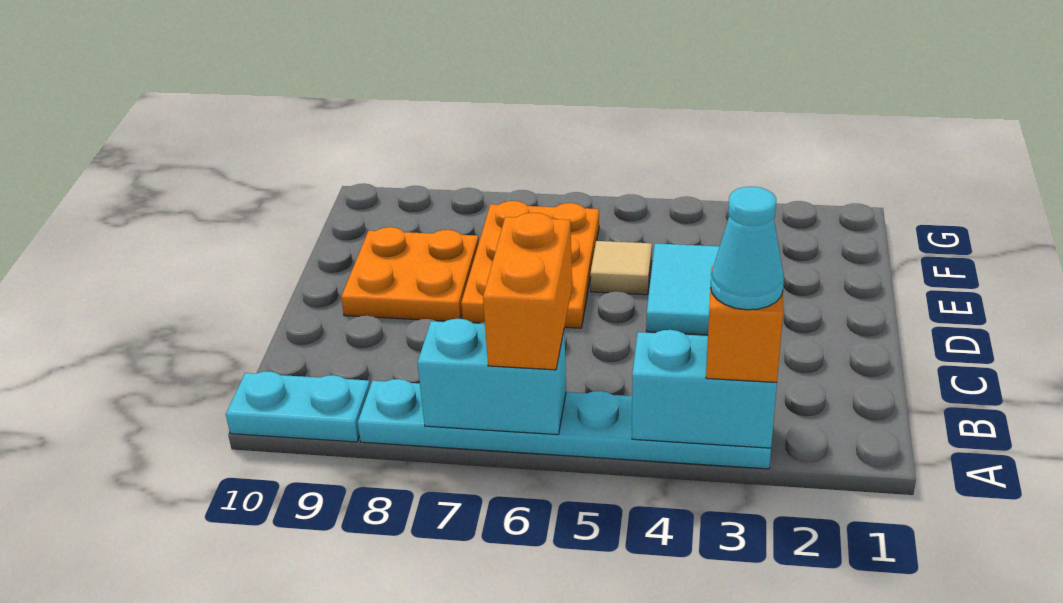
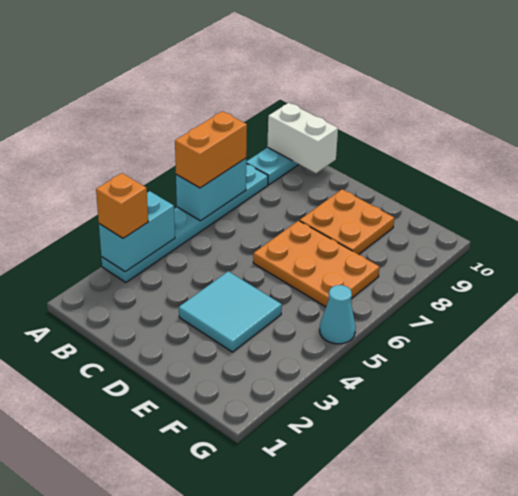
cyan cone A3 level 4 -> cyan cone G5 level 1
orange brick A6:B6 level 3 -> orange brick A6:A7 level 3
none -> white brick A10:B10 level 2
tan tile E5 level 1 -> none

